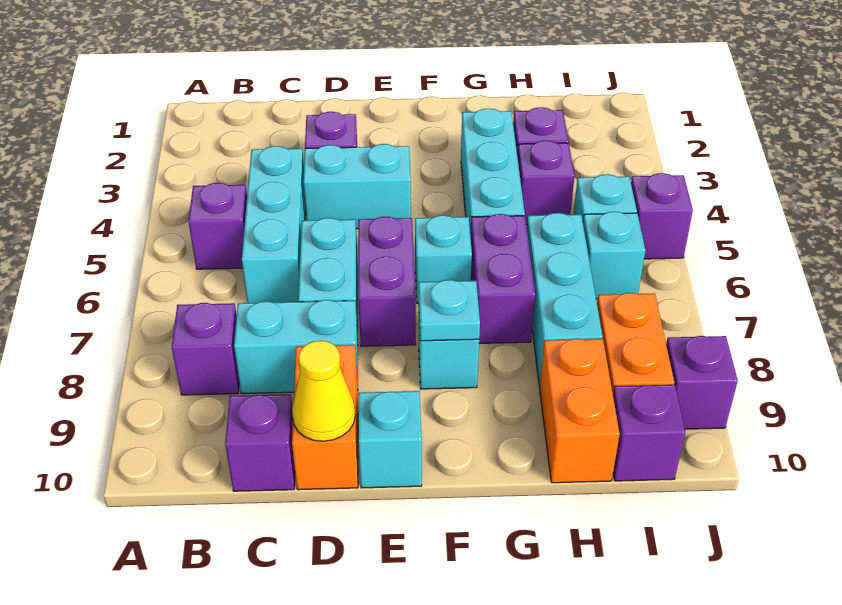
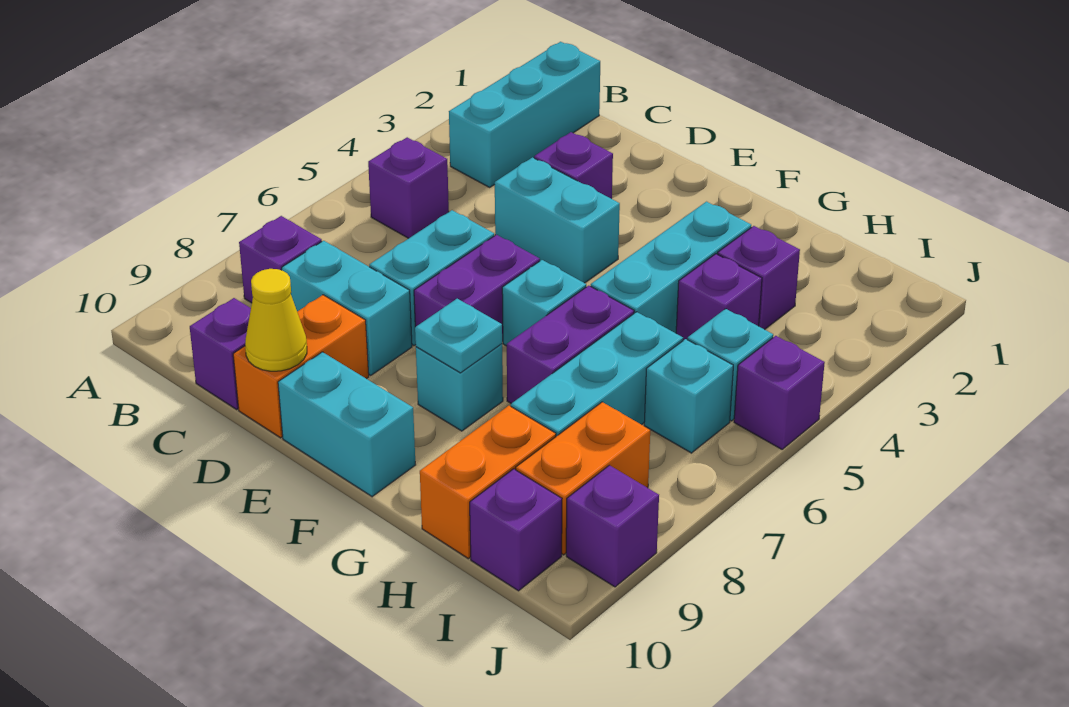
cyan brick C4:C6 level 1 -> cyan brick B1:B3 level 1
cyan brick E10 level 1 -> cyan brick E10:F10 level 1

